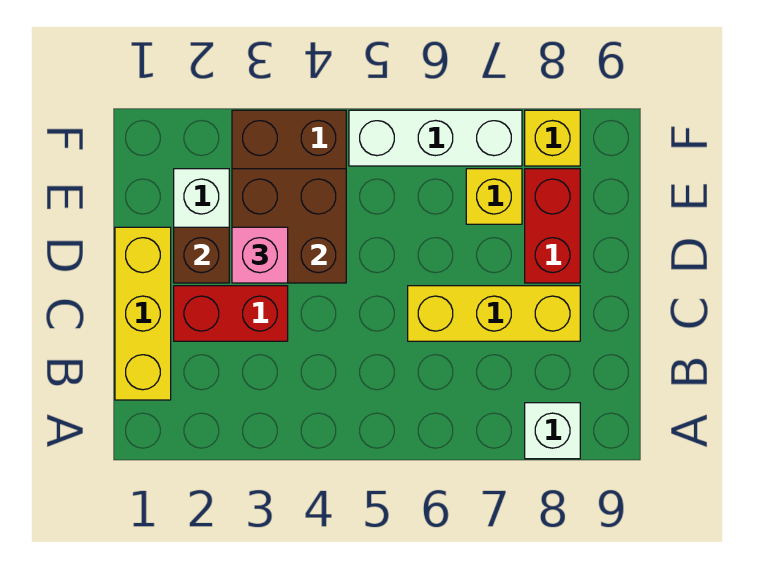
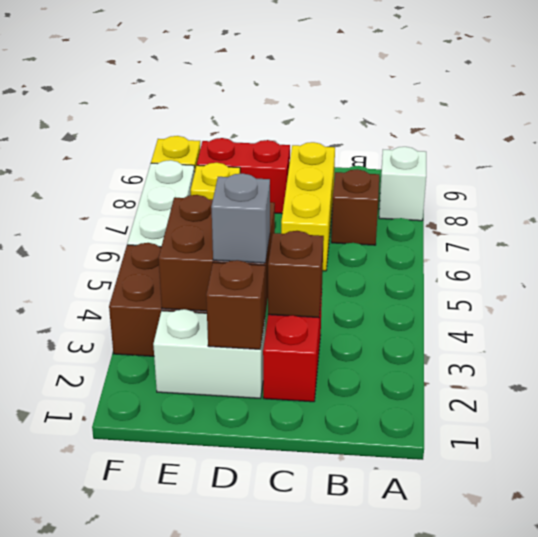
yellow brick B1:D1 level 1 -> none
none -> brown brick B7 level 1
none -> brown brick C3 level 2
pink brick D3 level 3 -> grey brick D3 level 3

